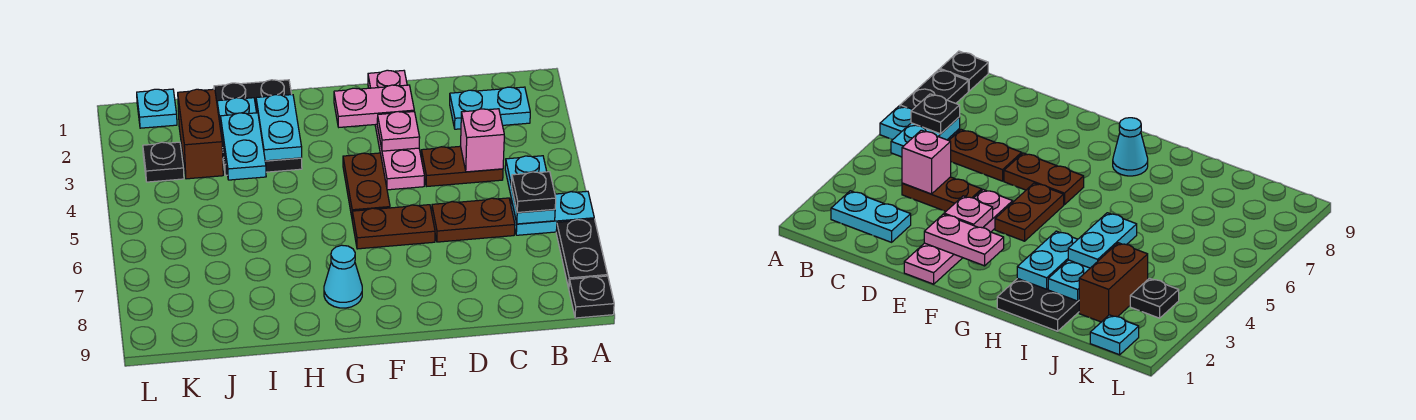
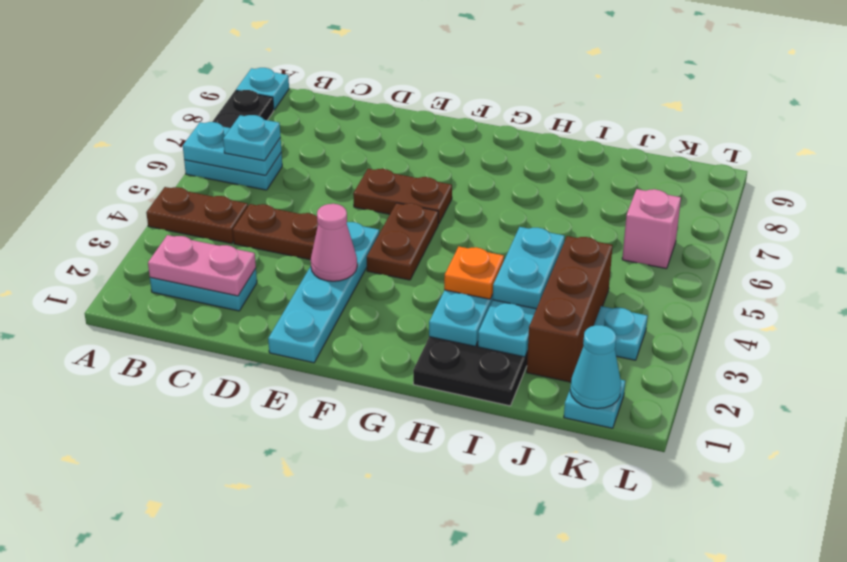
black plate A9 level 1 -> cyan plate A9 level 1
cyan plate B5:B6 level 2 -> cyan plate A6:B6 level 2
black plate B6 level 3 -> cyan plate B6 level 3
pink brick C4 level 2 -> pink brick K6 level 1
brown plate C6:D6 level 1 -> brown plate A4:B4 level 1
pink plate E1:E4 level 1 -> cyan plate E1:E4 level 1
pink plate E2:F2 level 2 -> pink plate B2:C2 level 2
pink plate E3 level 2 -> pink cone E3 level 2
cyan cone G8 level 1 -> cyan cone K1 level 2
none -> orange plate H3 level 3
brown brick J2:J3 level 1 -> brown brick J2:J4 level 1
black plate K3 level 1 -> cyan plate K3 level 1

